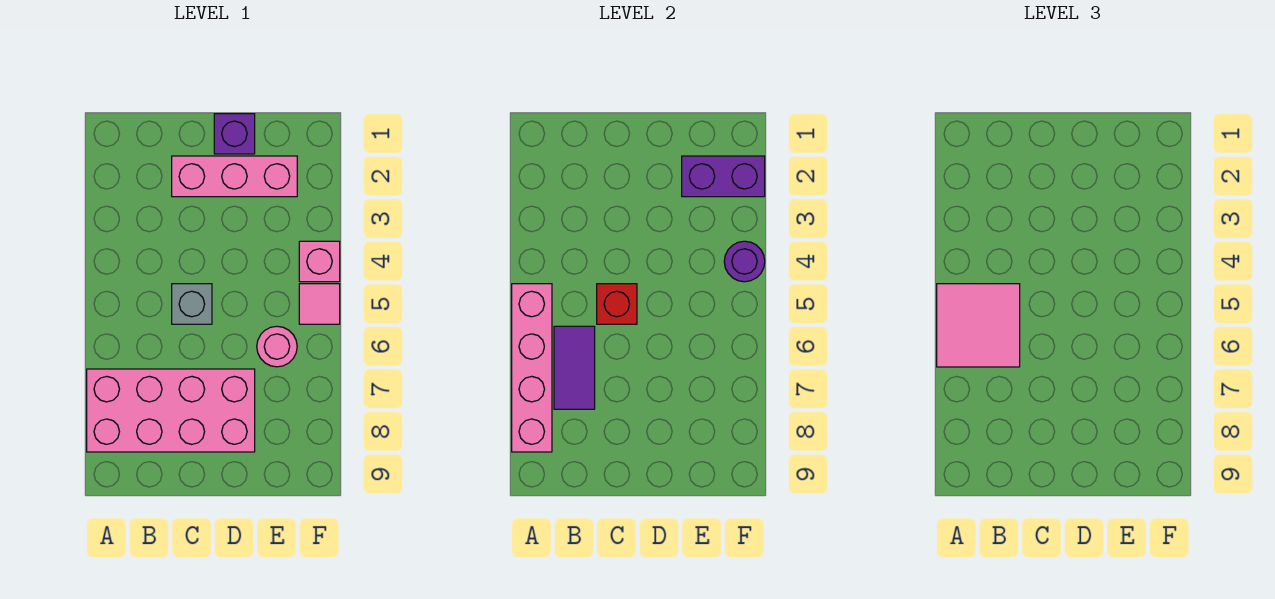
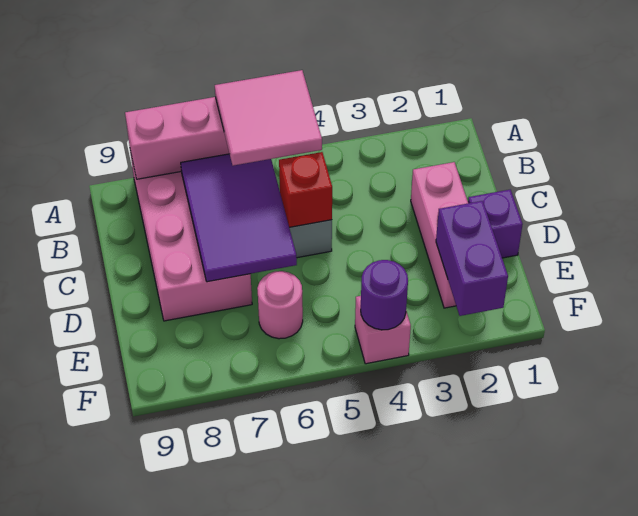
purple tile B6:B7 level 2 -> purple tile B6:D7 level 2
pink tile F5 level 1 -> none

